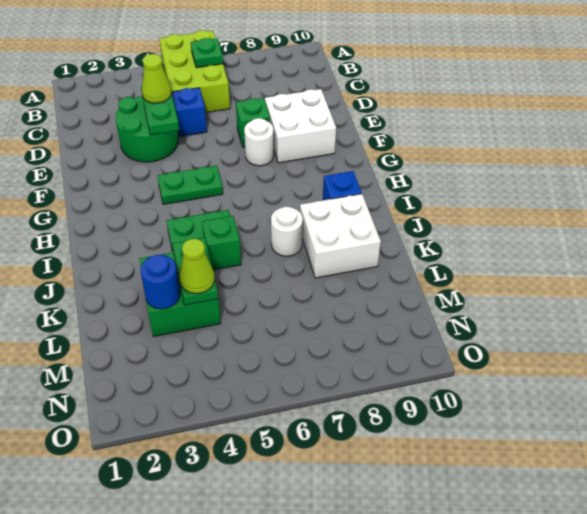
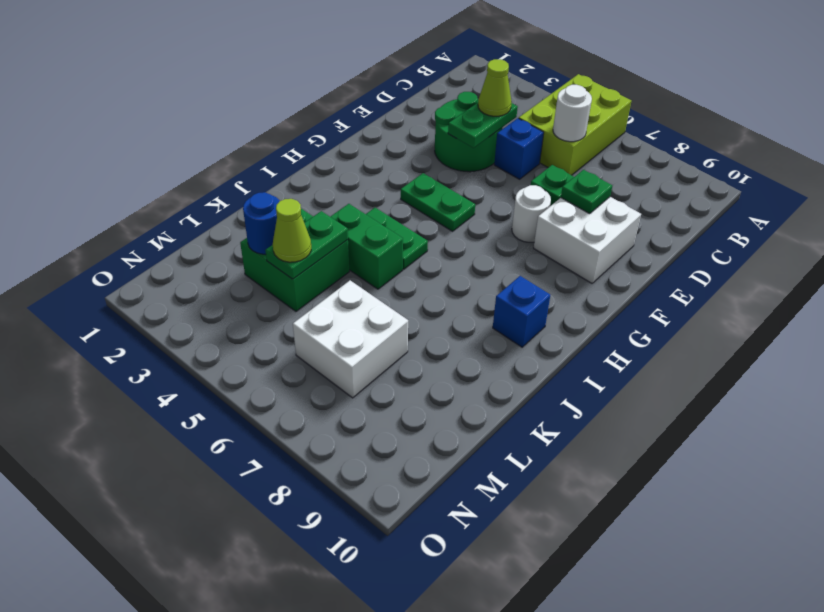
green plate B6 level 2 -> green plate E8 level 2
green brick J5 level 1 -> green brick J4:J5 level 1
white round brick J7 level 1 -> white round brick C6 level 2
white brick J8:K9 level 1 -> white brick L6:M7 level 1

